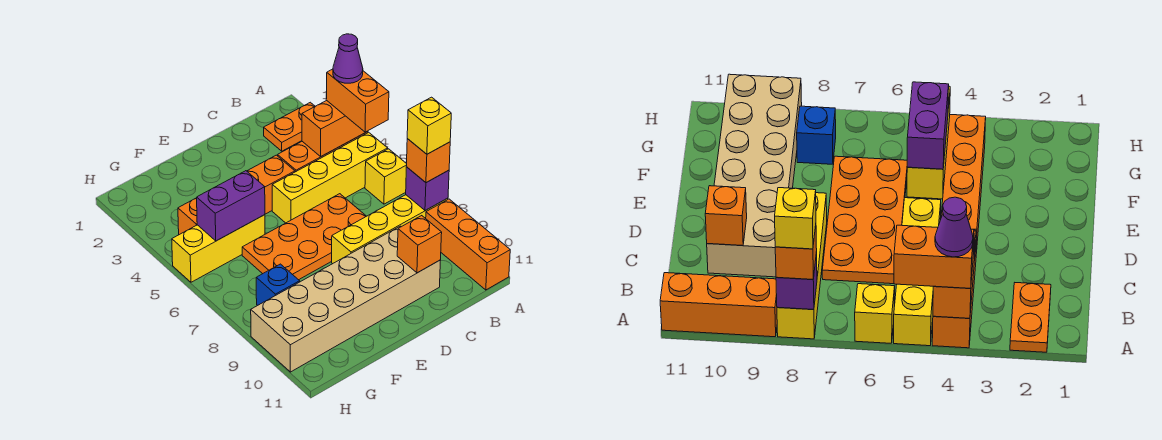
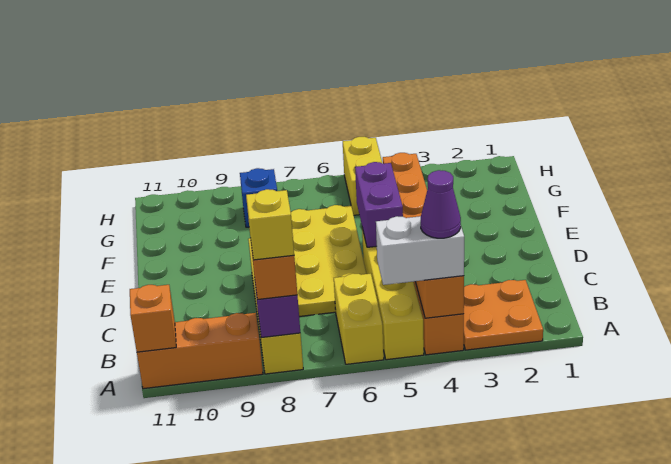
orange plate A2:B2 level 1 -> orange plate A2:B3 level 1
orange brick A4:A5 level 3 -> white brick A4:A5 level 3
yellow brick A6 level 1 -> yellow brick A6:B6 level 1
orange plate C6:F7 level 1 -> yellow plate C6:F7 level 1
tan brick C9:H10 level 1 -> none
orange brick C10 level 2 -> orange brick A11 level 2
yellow brick F5:H5 level 1 -> yellow brick G5:H5 level 1
purple brick F5:G5 level 2 -> purple brick D5:E5 level 2

